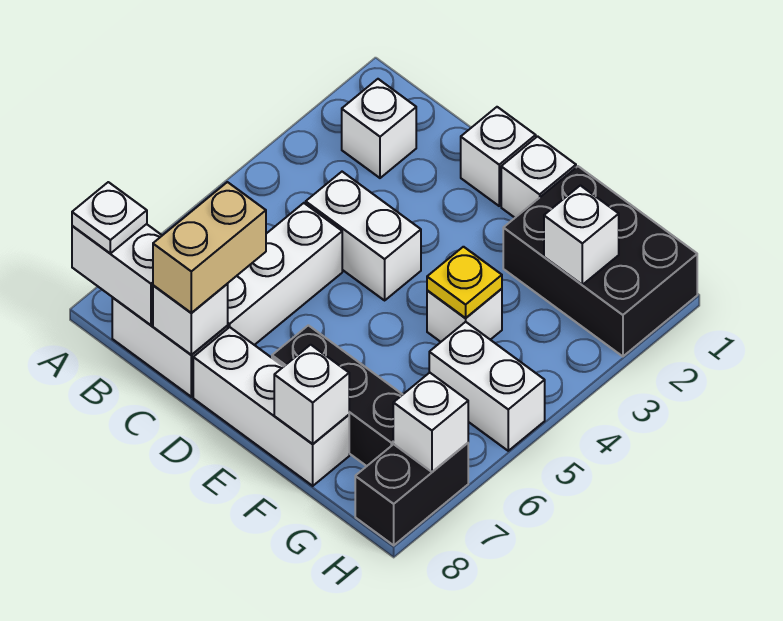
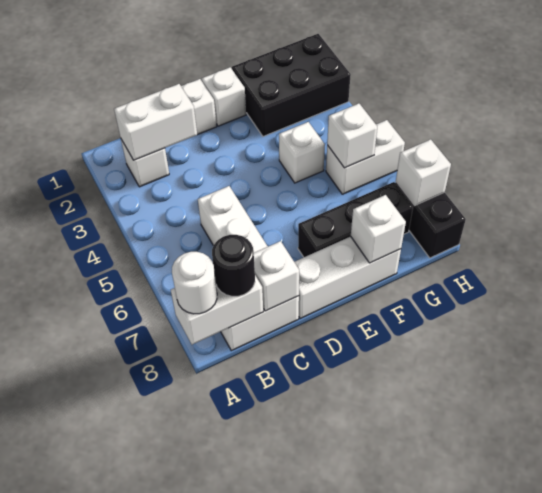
white plate A8 level 3 -> white round brick A8 level 3
none -> black round brick B8 level 3
white brick C4:D4 level 1 -> white brick B2:C2 level 2
tan brick C7:C8 level 3 -> none
yellow plate F4 level 2 -> none
white brick G2 level 2 -> white brick G5 level 2

